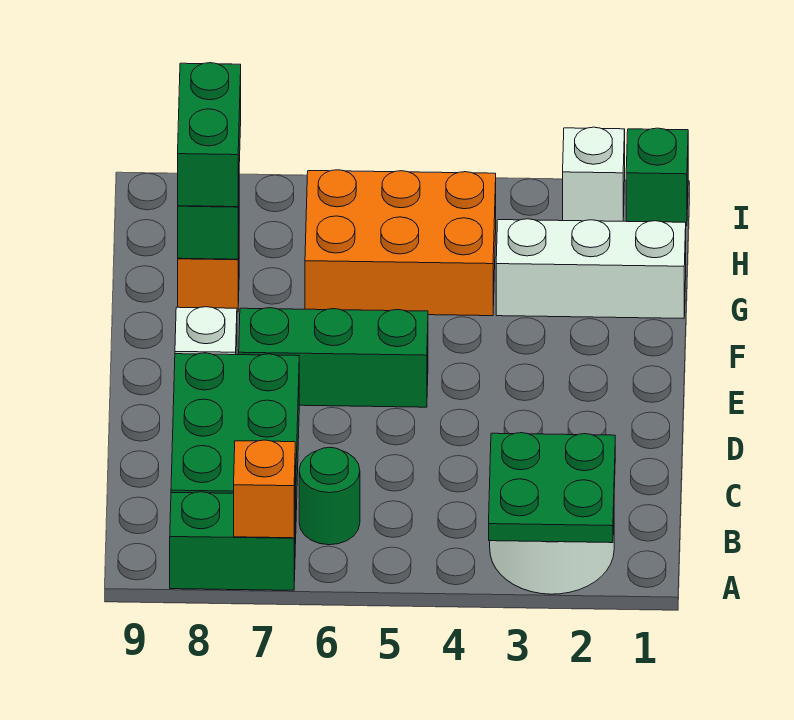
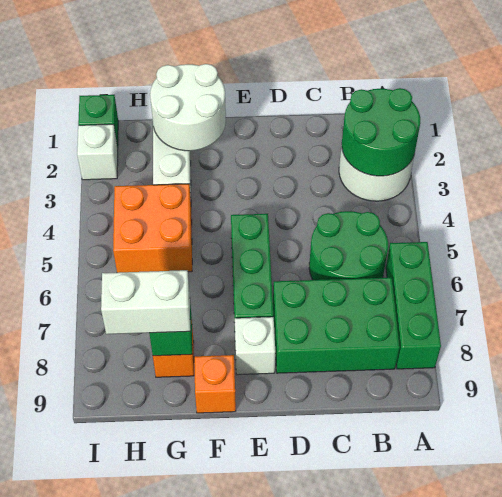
green plate A2:B3 level 2 -> green round brick A2:B3 level 2
green brick A7:A8 level 1 -> green brick A6:A8 level 1
orange brick A7 level 2 -> orange brick F9 level 1
green round brick B6 level 1 -> green round brick B5:C6 level 1
none -> white round brick F1:G2 level 2
orange brick G4:H6 level 1 -> orange brick G4:H5 level 1
green brick G8:H8 level 3 -> white brick G8:H8 level 3

